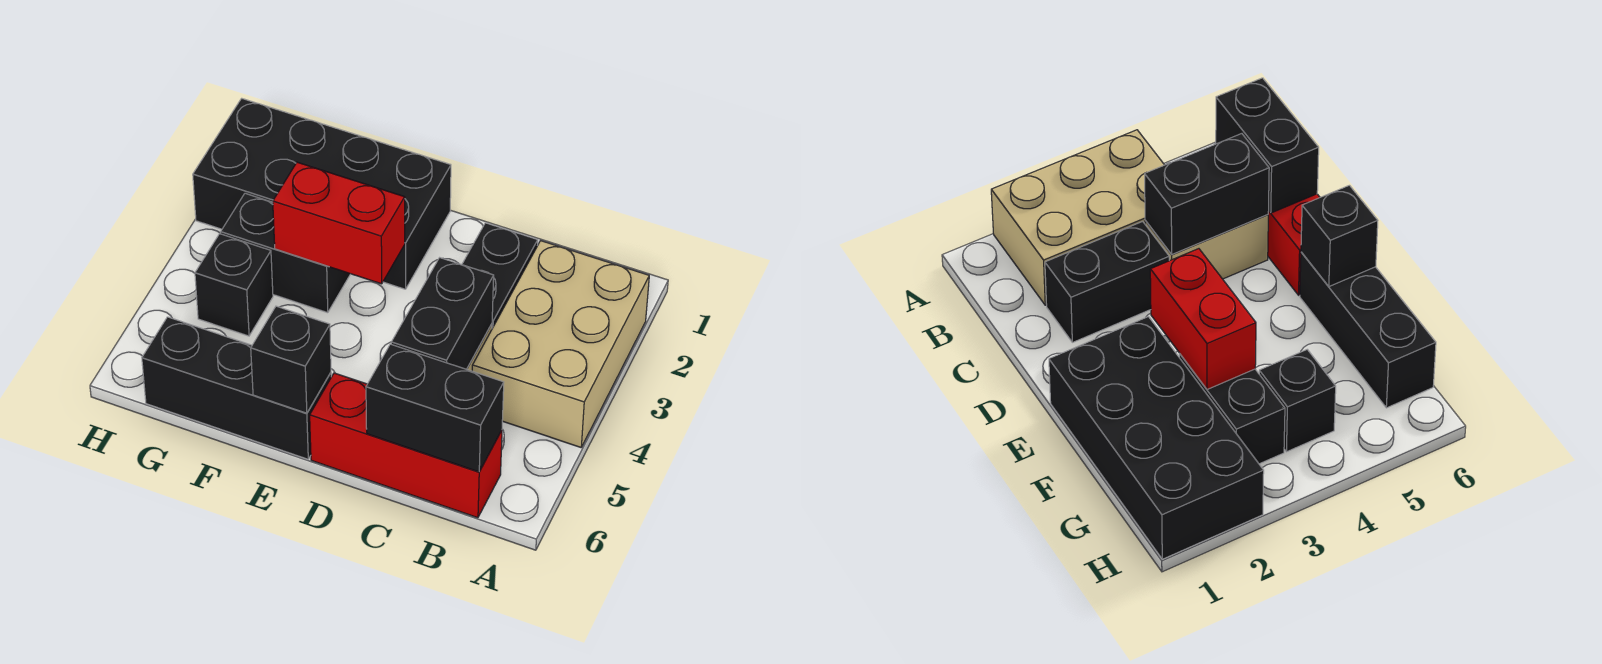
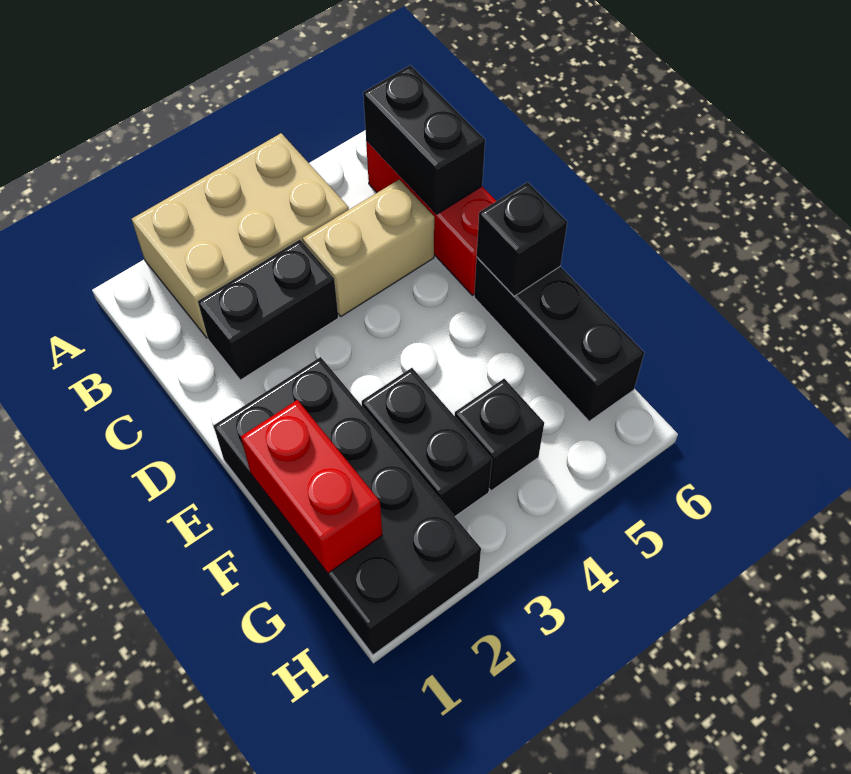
black brick C4:C5 level 2 -> none
red brick E3:F3 level 2 -> red brick F1:G1 level 2

